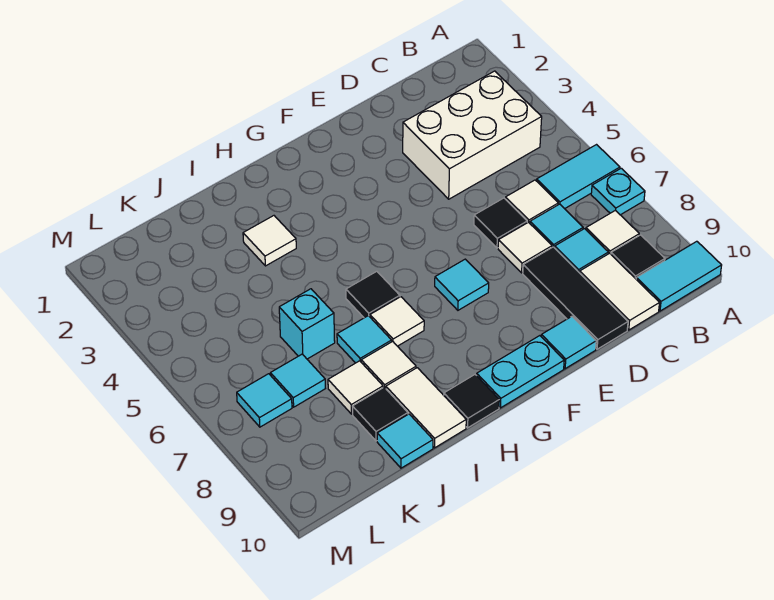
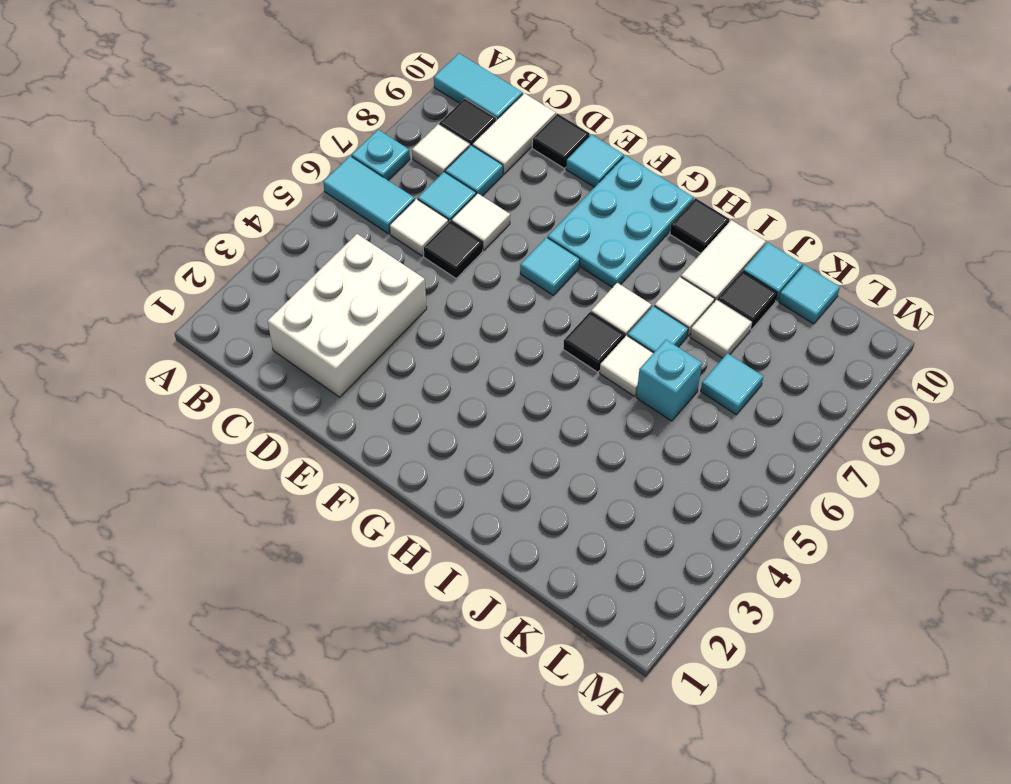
white brick B3:D4 level 1 -> white brick C2:D4 level 1
black tile D8:D10 level 1 -> black tile D10 level 1
cyan plate F10:G10 level 1 -> cyan plate F8:G10 level 1
white tile I3 level 1 -> white tile I6 level 1
cyan tile L7 level 1 -> cyan tile K10 level 1

